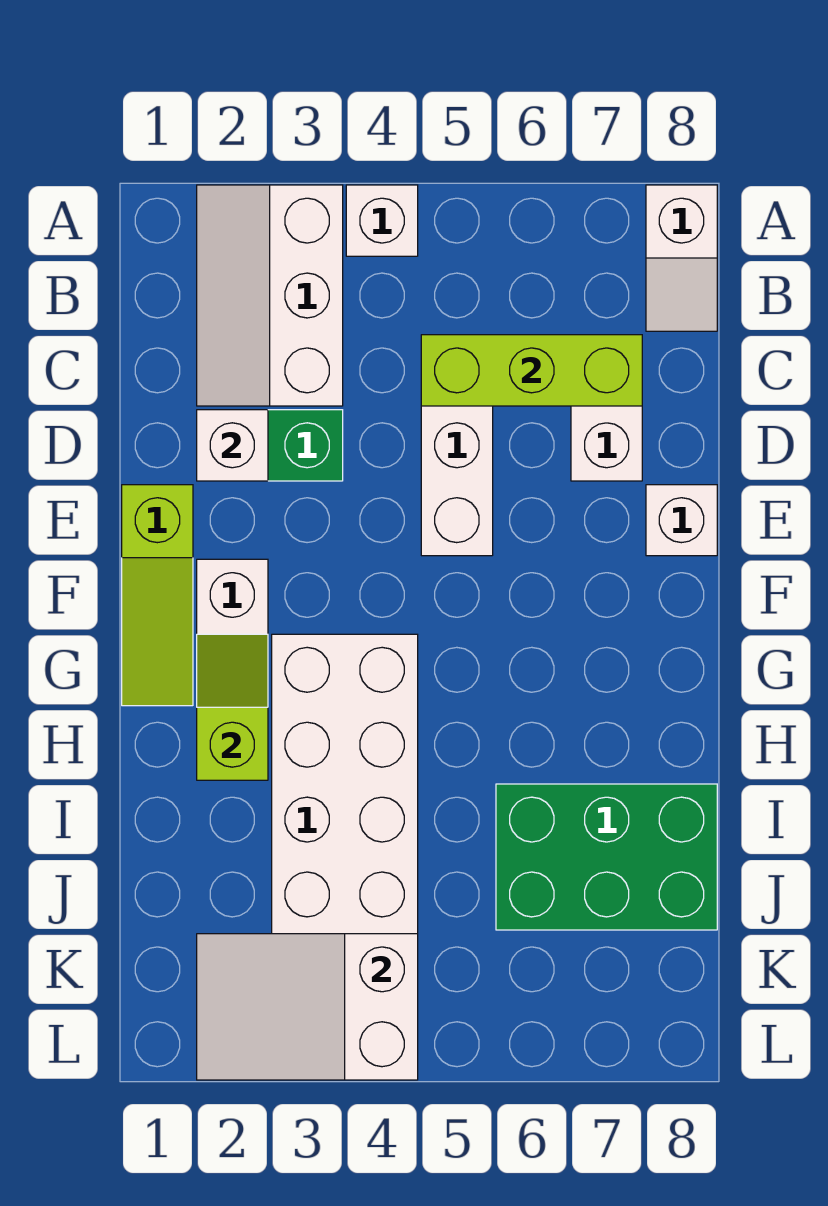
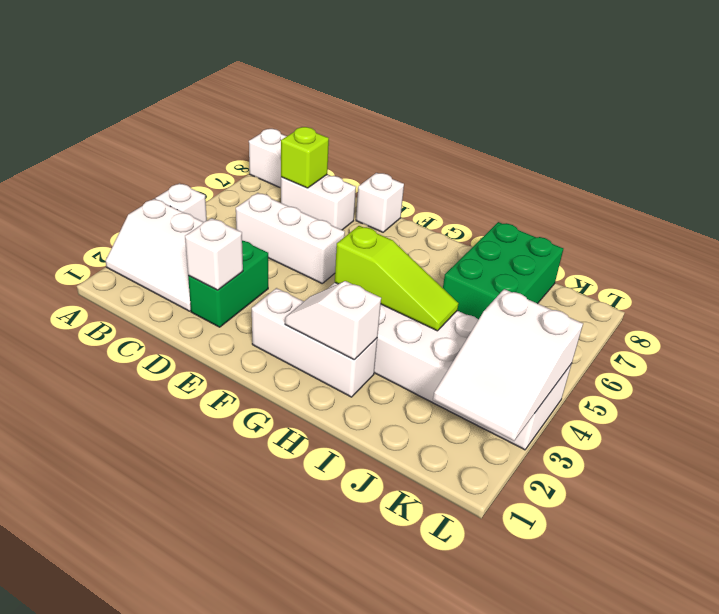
lime brick C5:C7 level 2 -> lime brick C7 level 2
lime slope E1:G1 level 1 top E -> lime slope G4:I4 level 2 top G
lime slope G2:H2 level 2 top H -> white slope G2:H2 level 2 top H

